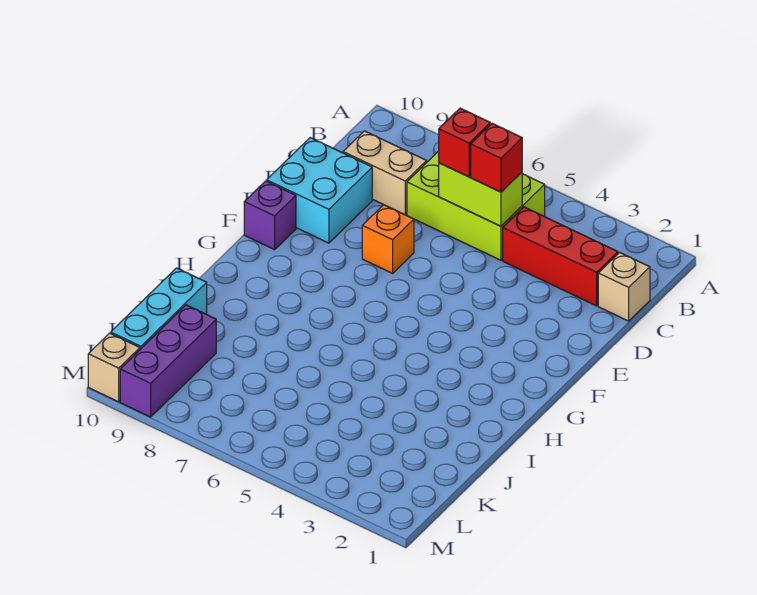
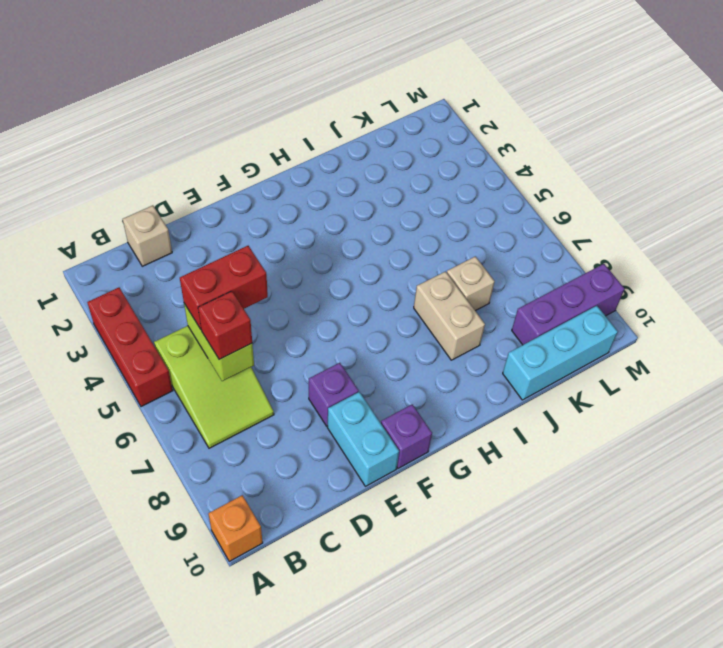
lime brick B5:C7 level 1 -> lime slope B5:C7 level 1 top 5
red brick C2:C4 level 1 -> red brick A3:A5 level 1
red brick C5 level 3 -> red brick C5:D5 level 3
tan brick C8:C9 level 1 -> tan brick I7:I8 level 1
cyan brick D9:E10 level 1 -> cyan brick E9:E10 level 1
orange brick E7 level 1 -> orange brick A10 level 1
none -> purple brick E8 level 1
tan brick M10 level 1 -> tan brick J7 level 1

